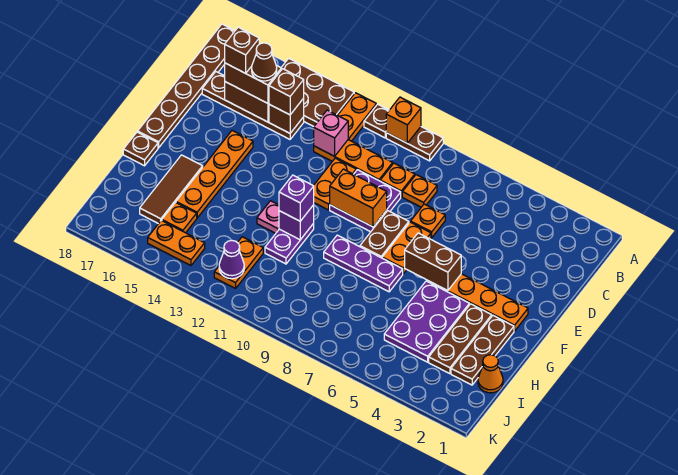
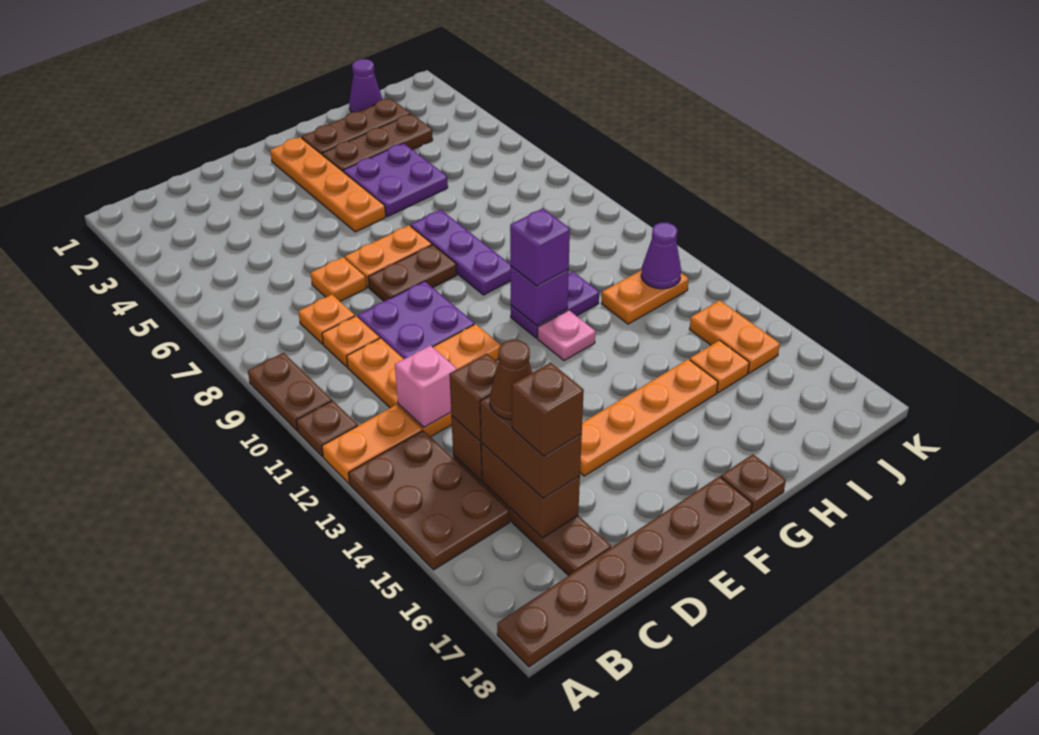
orange brick A10 level 2 -> none
orange brick E9:E10 level 2 -> none
brown brick F5:F6 level 2 -> none
purple plate G4:I5 level 1 -> purple plate G4:H5 level 1
brown tile G16:I16 level 1 -> none
orange cone I1 level 1 -> purple cone I1 level 1

